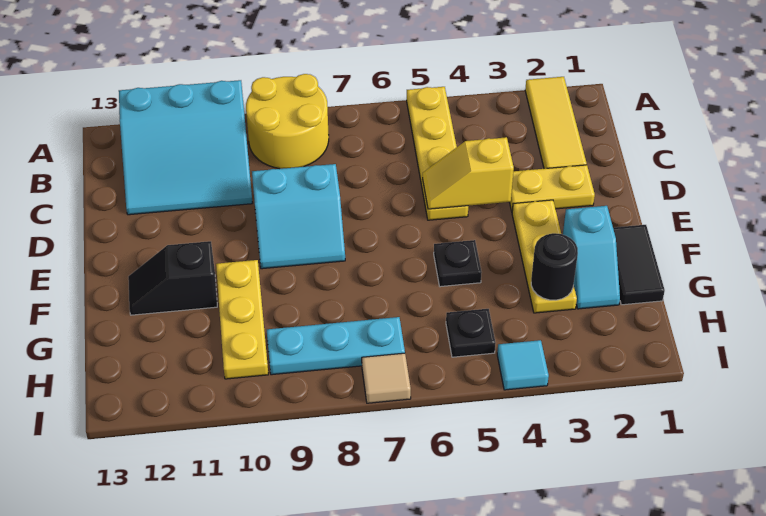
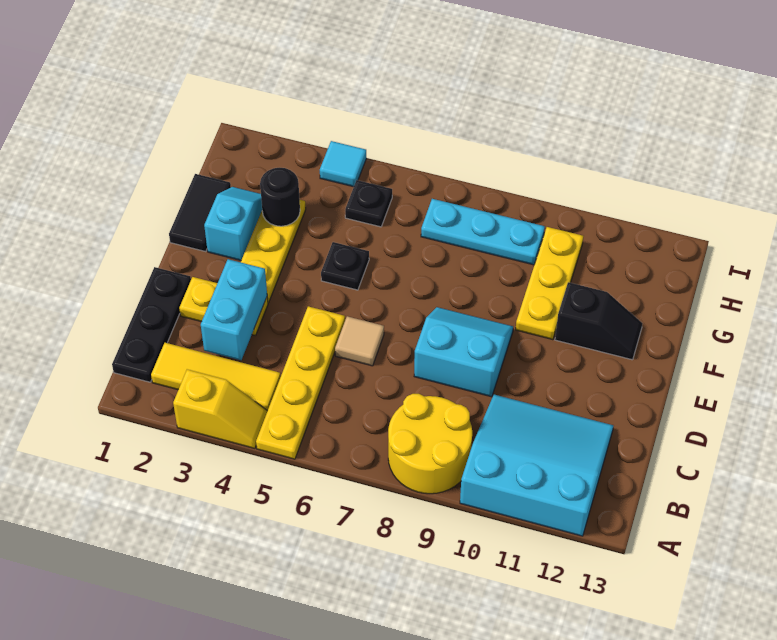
yellow tile A2:C2 level 1 -> yellow tile B2:B4 level 1
none -> black plate B1:D1 level 1
none -> cyan brick C3:D3 level 2
yellow slope D4:D5 level 2 top 4 -> yellow slope A3:A4 level 1 top 3
tan tile I7 level 1 -> tan tile D6 level 1

